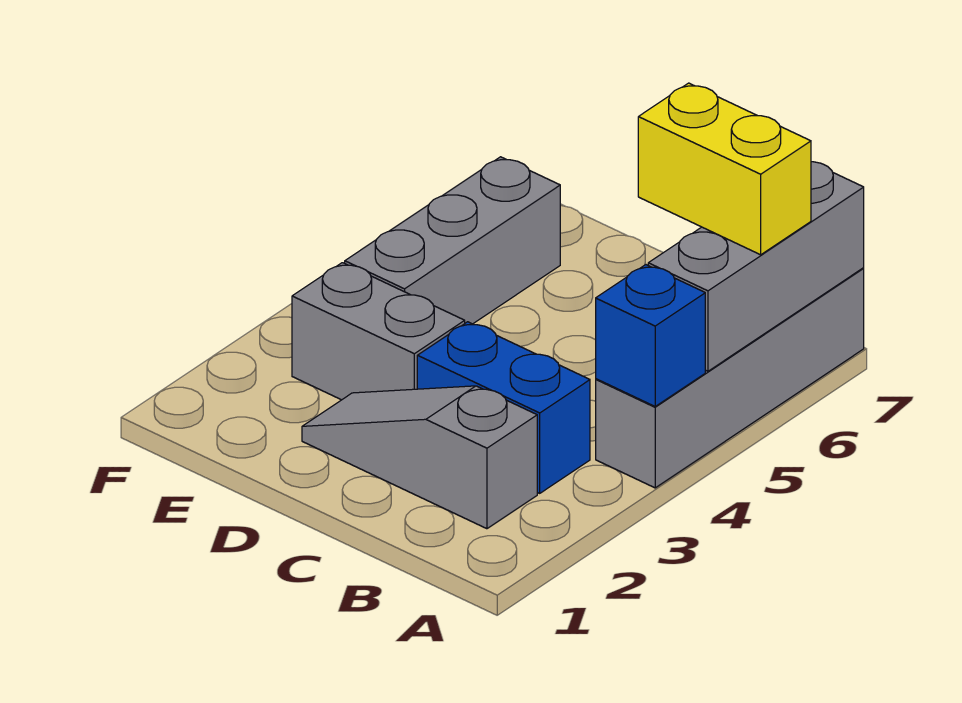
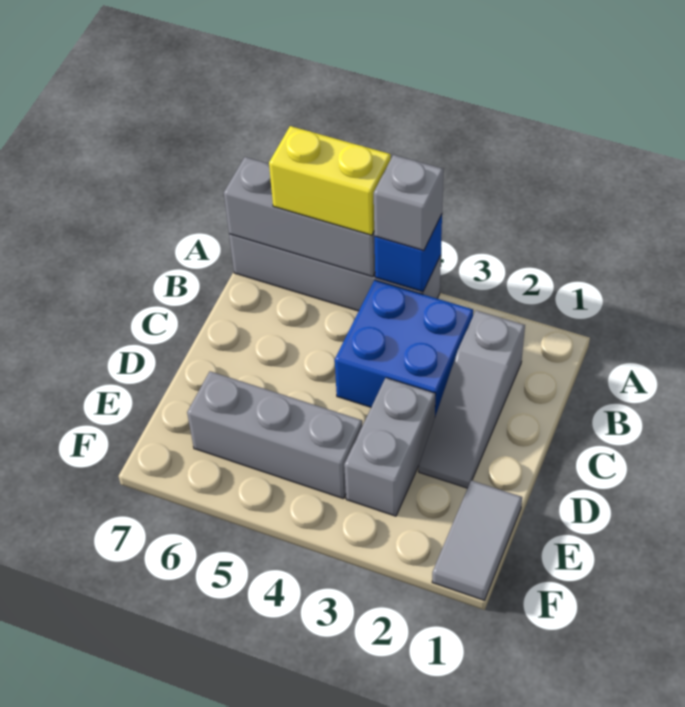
none -> grey brick A4 level 3
yellow brick A6:B6 level 3 -> yellow brick A5:A6 level 3
blue brick B3:C3 level 1 -> blue brick B3:C4 level 1
none -> grey tile E1:F1 level 1

